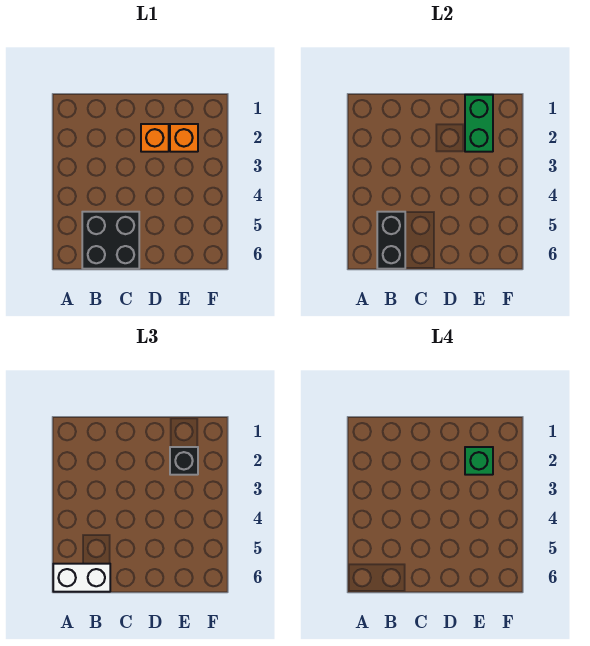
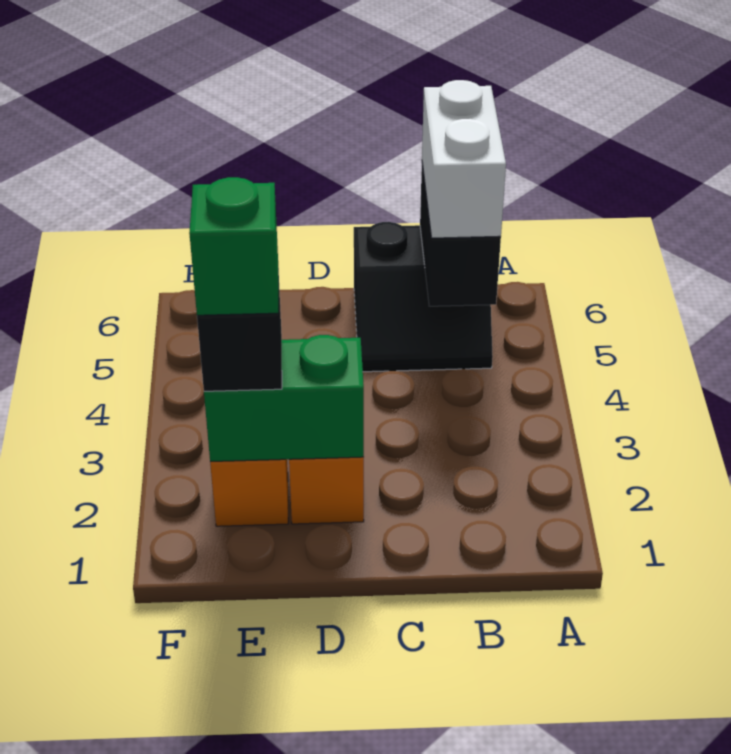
white brick A6:B6 level 3 -> white brick B5:B6 level 3
black brick B5:C6 level 1 -> black slope B5:C6 level 1 top 6
green brick E1:E2 level 2 -> green brick D2:E2 level 2

